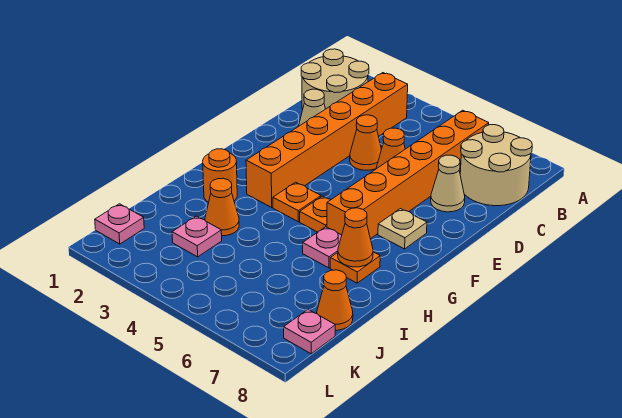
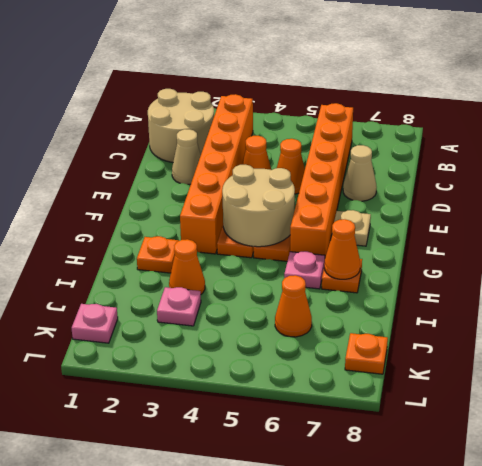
tan round brick B7:C8 level 1 -> tan round brick F4:G5 level 2
orange round brick H2 level 1 -> orange plate H2 level 1
orange cone J8 level 1 -> orange cone J6 level 1
pink plate K8 level 1 -> orange plate K8 level 1

